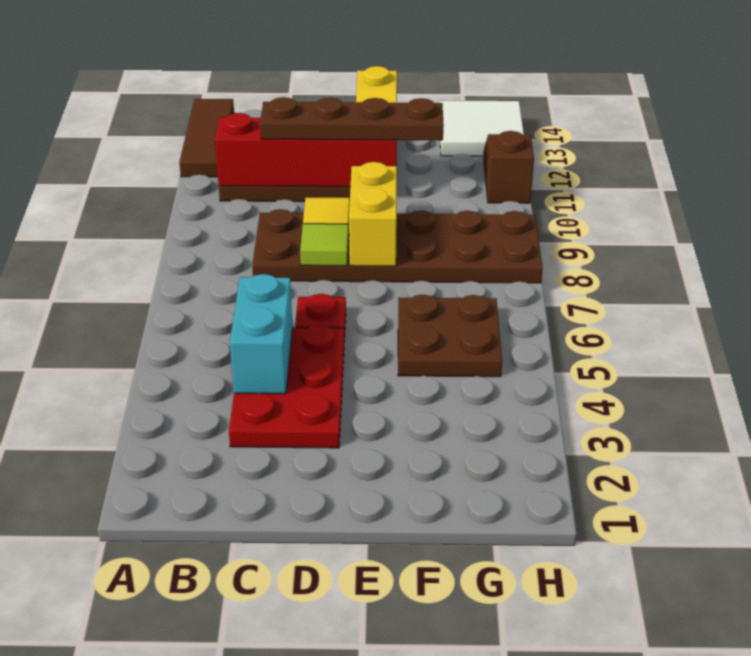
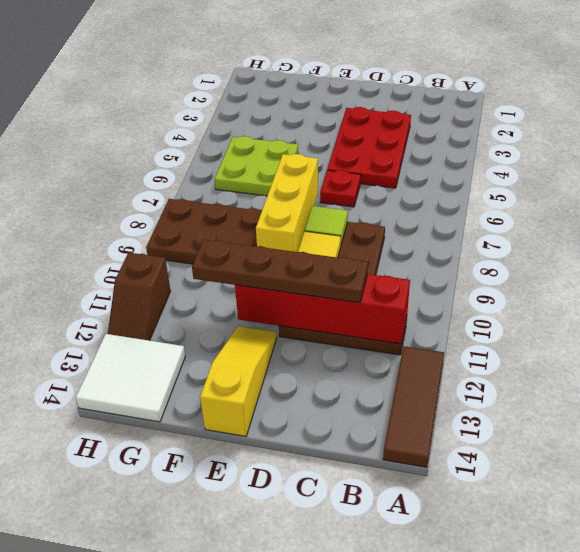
cyan brick C4:C5 level 2 -> none
yellow brick E8:E9 level 2 -> yellow brick E7:E9 level 2
brown plate F5:G6 level 1 -> lime plate F5:G6 level 1

